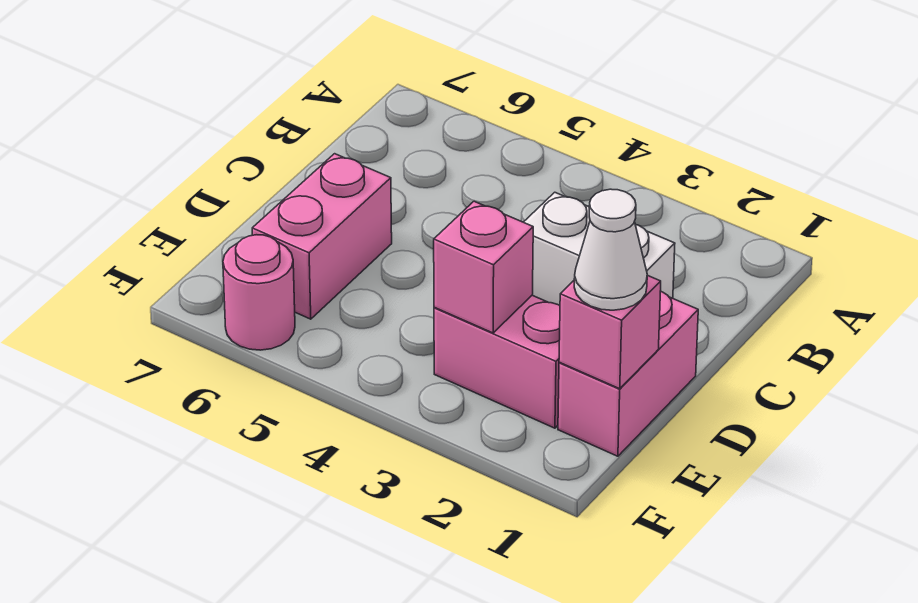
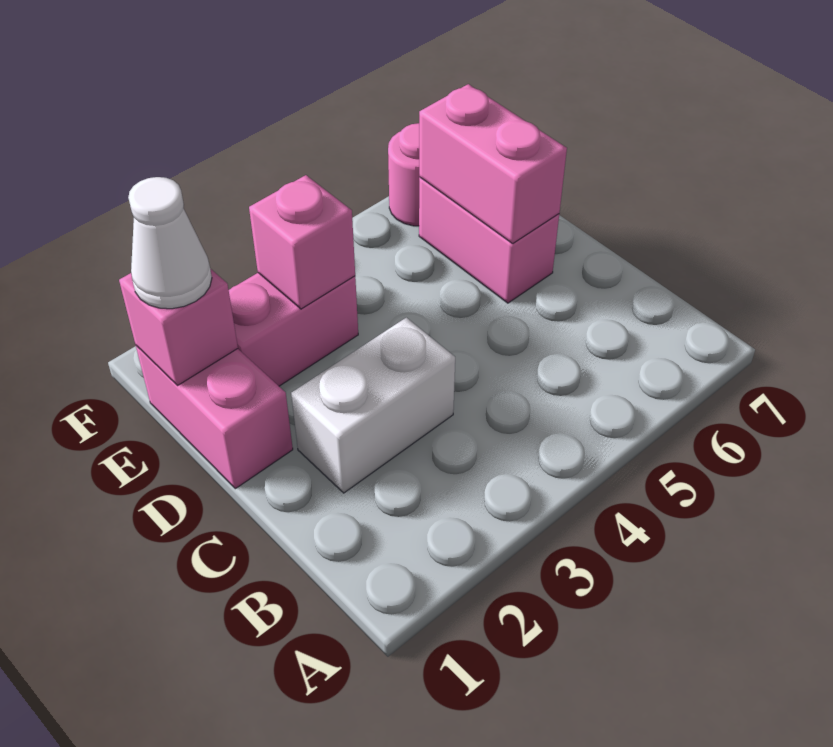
none -> pink brick D6:E6 level 2

